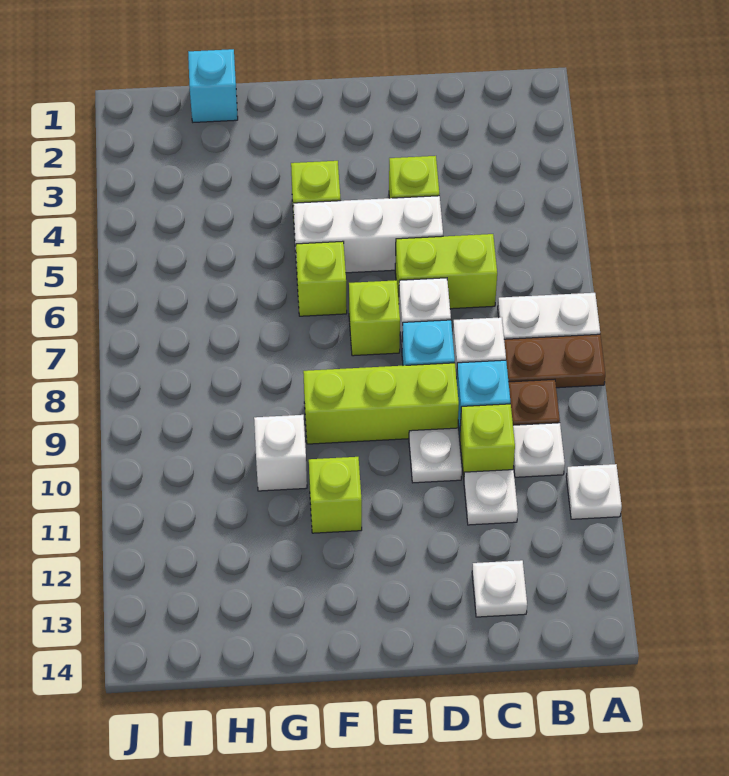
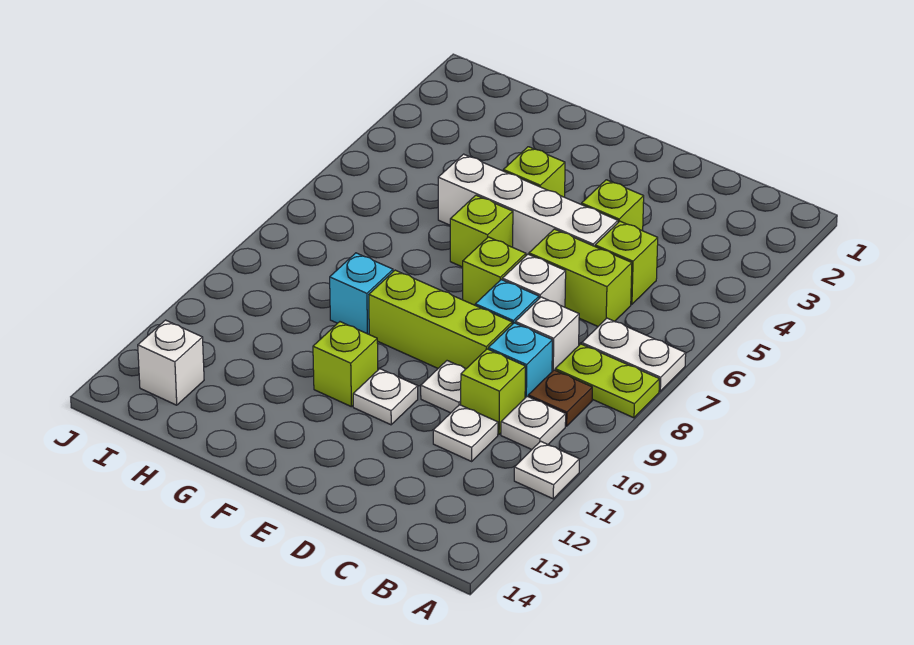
brown plate A8:B8 level 1 -> lime plate A8:B8 level 1
none -> lime brick C5 level 1
white plate C13 level 1 -> white plate E11 level 1
white brick D5:F5 level 1 -> white brick D5:G5 level 1
white brick G10 level 1 -> white brick I13 level 1
cyan brick H1 level 1 -> cyan brick G9 level 1

